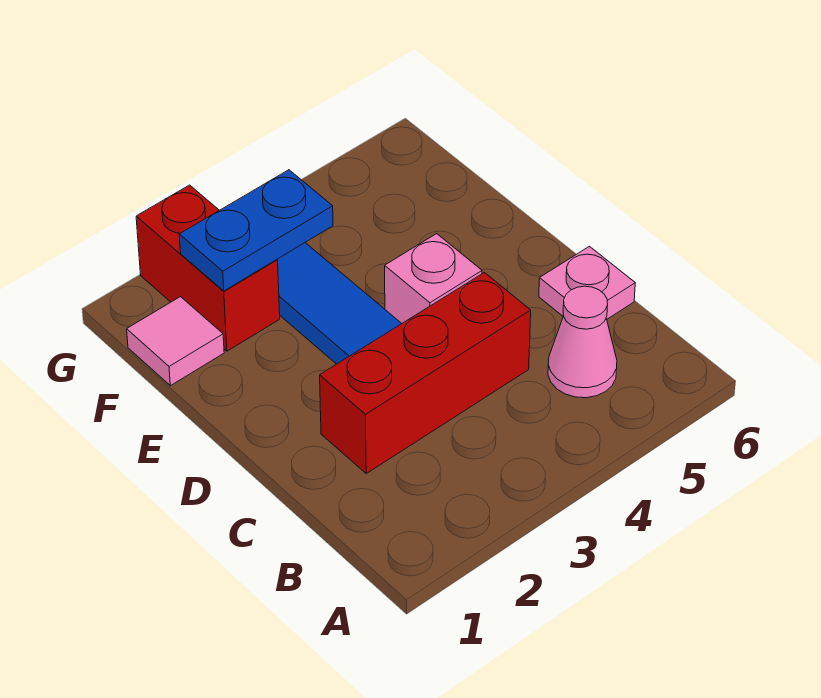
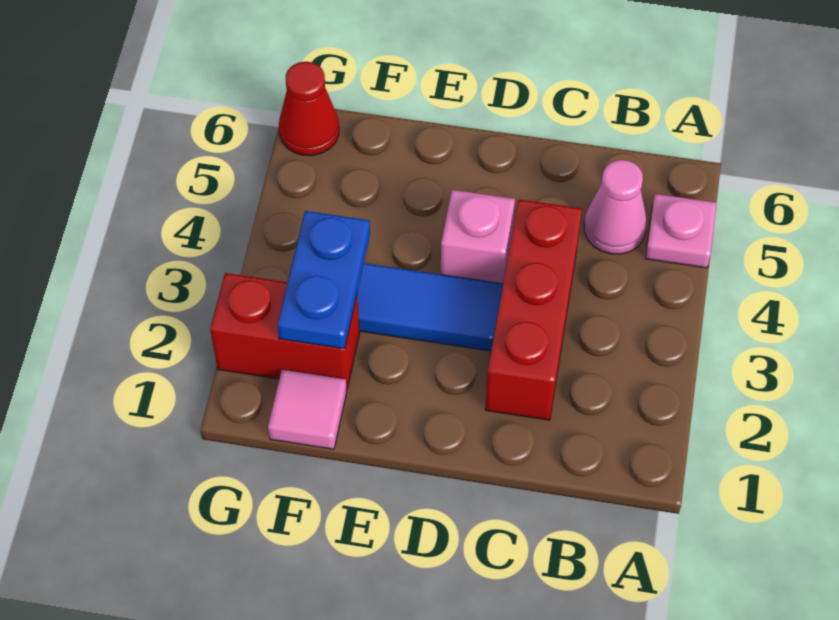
pink plate C6 level 1 -> pink plate A5 level 1
none -> red cone G6 level 1

